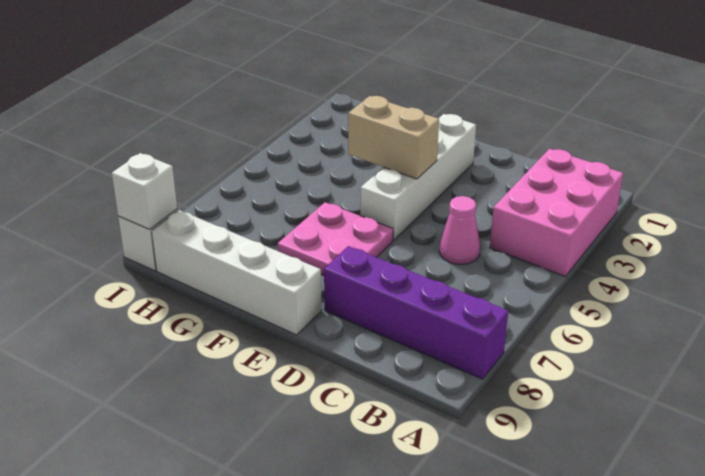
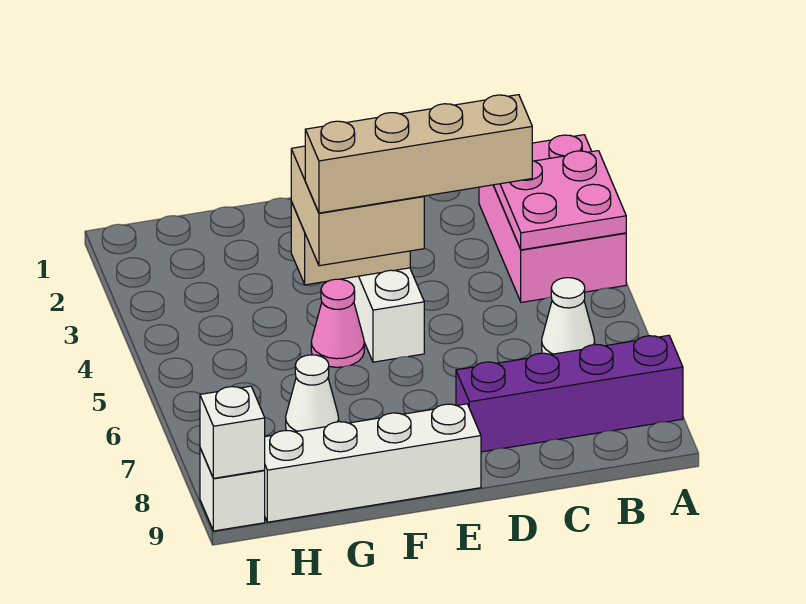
none -> white cone B6 level 1
pink cone C5 level 1 -> pink cone F5 level 1
none -> tan brick C5:F5 level 4
none -> tan brick E4:F5 level 3
pink plate E6:F7 level 1 -> pink plate A3:B4 level 2
none -> white cone G7 level 1

